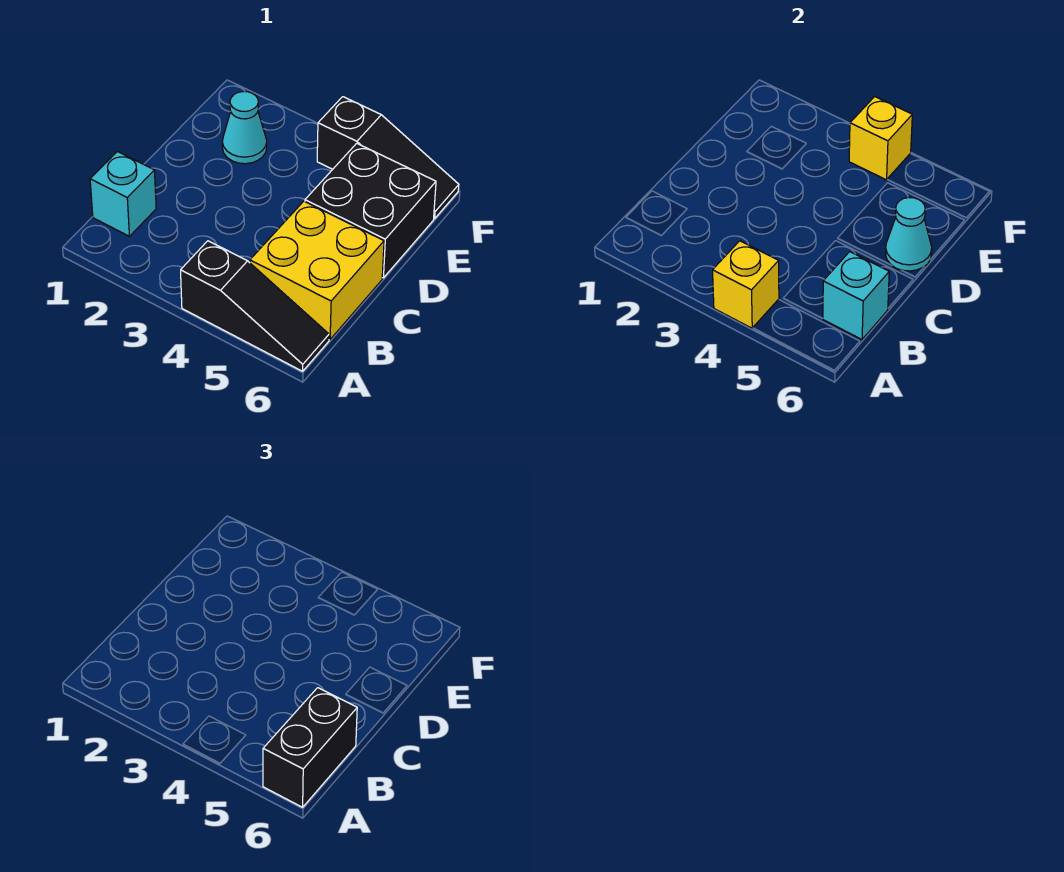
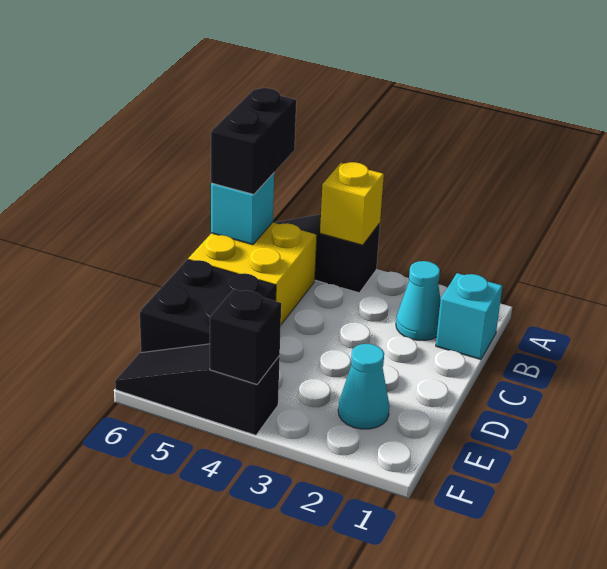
cyan cone D6 level 2 -> cyan cone B2 level 1
yellow brick F4 level 2 -> black brick F4 level 2

